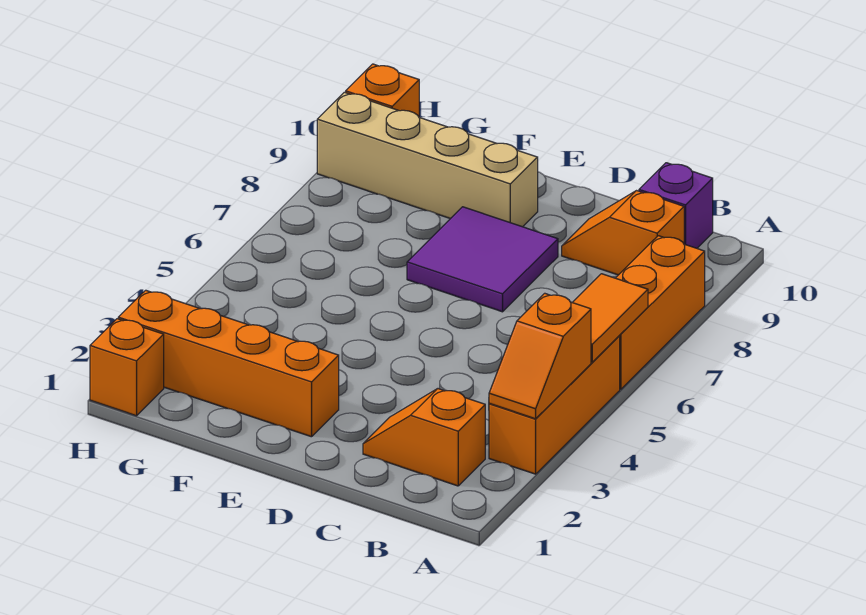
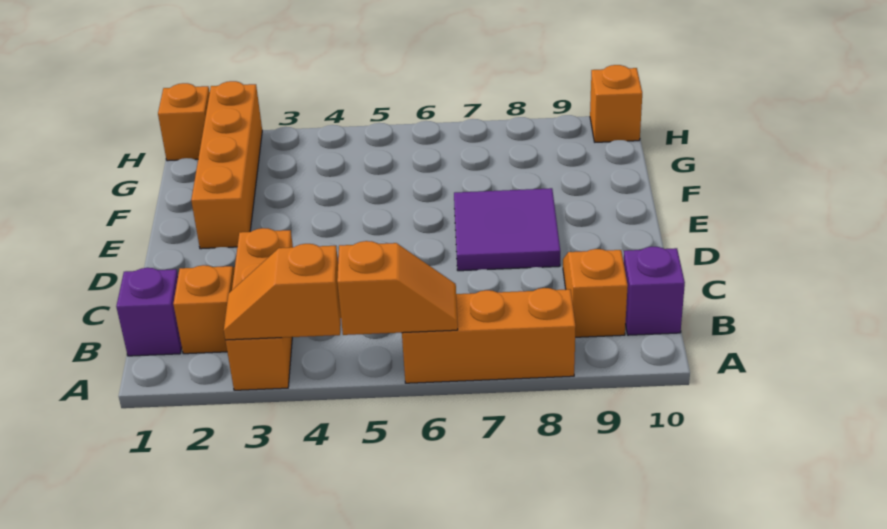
orange brick A3:A5 level 1 -> orange brick A3:C3 level 1
orange tile A5:A6 level 2 -> orange slope A5:A6 level 2 top 5
none -> purple brick B1 level 1
tan brick E9:H9 level 1 -> none

